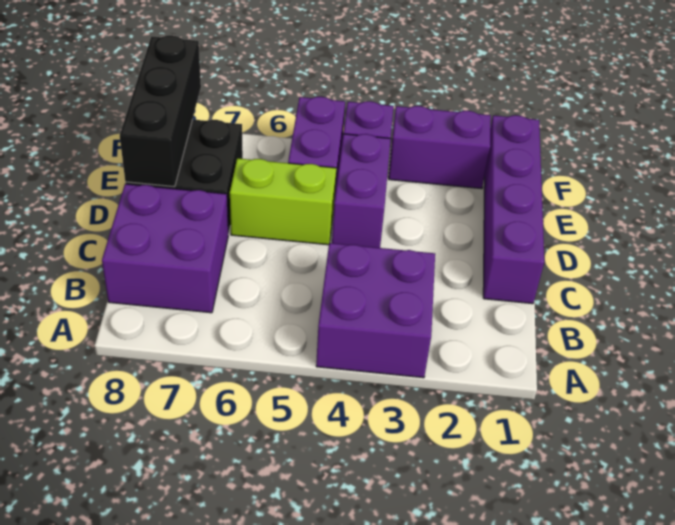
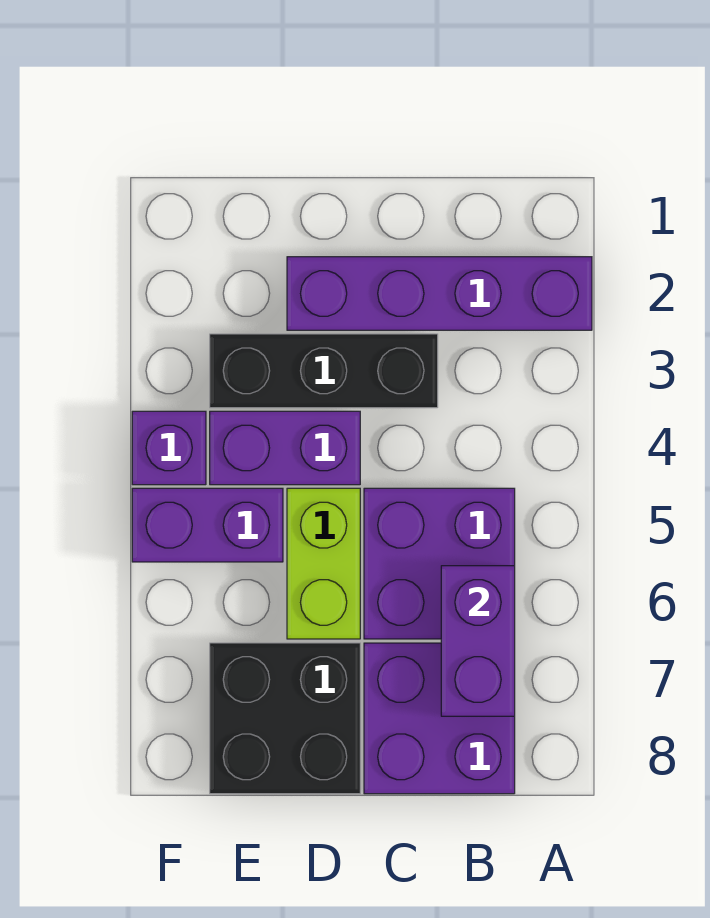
purple brick A3:B4 level 1 -> purple brick B5:C6 level 1
purple brick C1:F1 level 1 -> purple brick A2:D2 level 1
black brick D8:F8 level 2 -> black brick C3:E3 level 1
purple brick F2:F3 level 1 -> purple brick B6:B7 level 2

